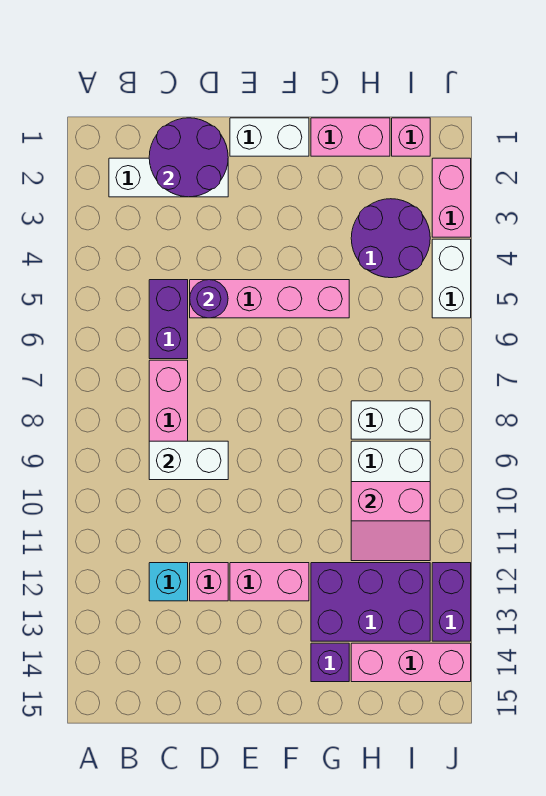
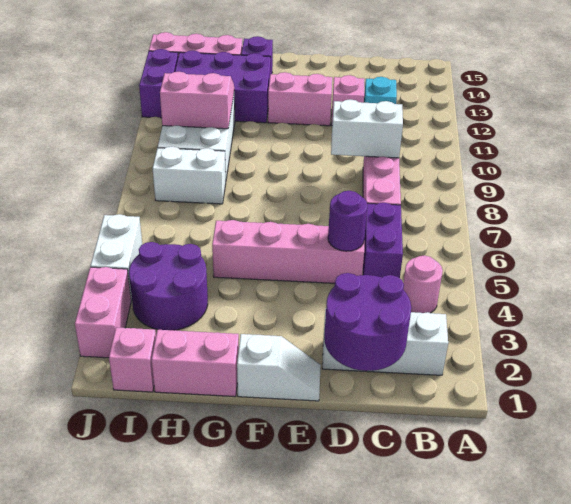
none -> pink round brick B4 level 1
white brick E1:F1 level 1 -> white slope E1:F1 level 1 top F

